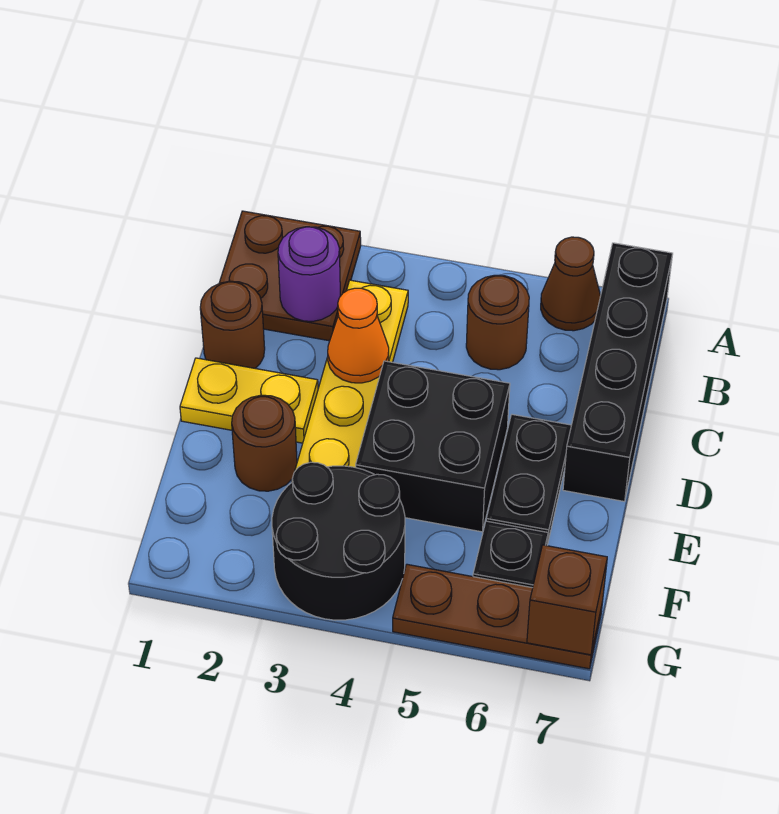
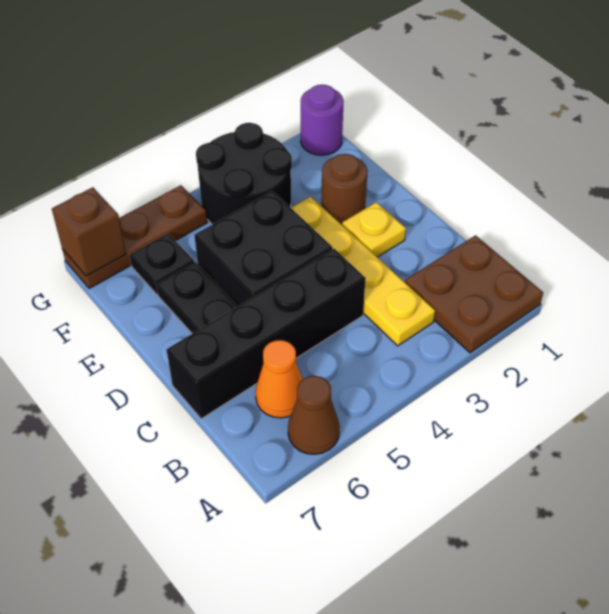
black brick A7:D7 level 1 -> black brick C4:C7 level 1
purple round brick B2 level 2 -> purple round brick G1 level 1
brown round brick B5 level 1 -> none
brown round brick C1 level 1 -> none
orange cone C3 level 2 -> orange cone B6 level 1
yellow plate D1:D2 level 1 -> yellow plate D2 level 1

